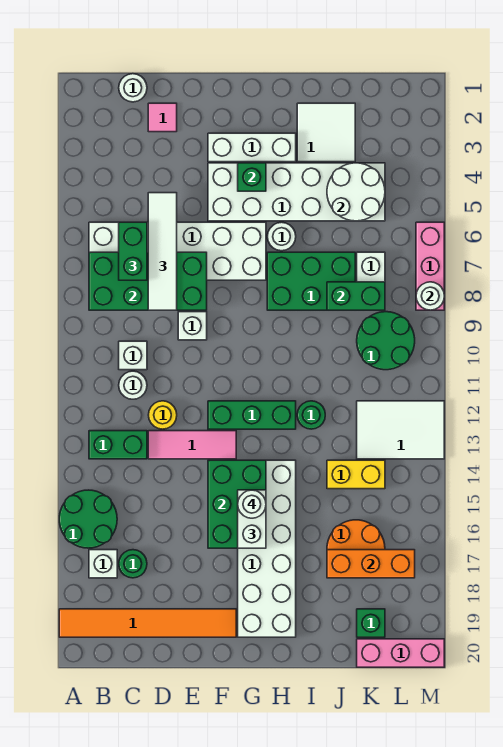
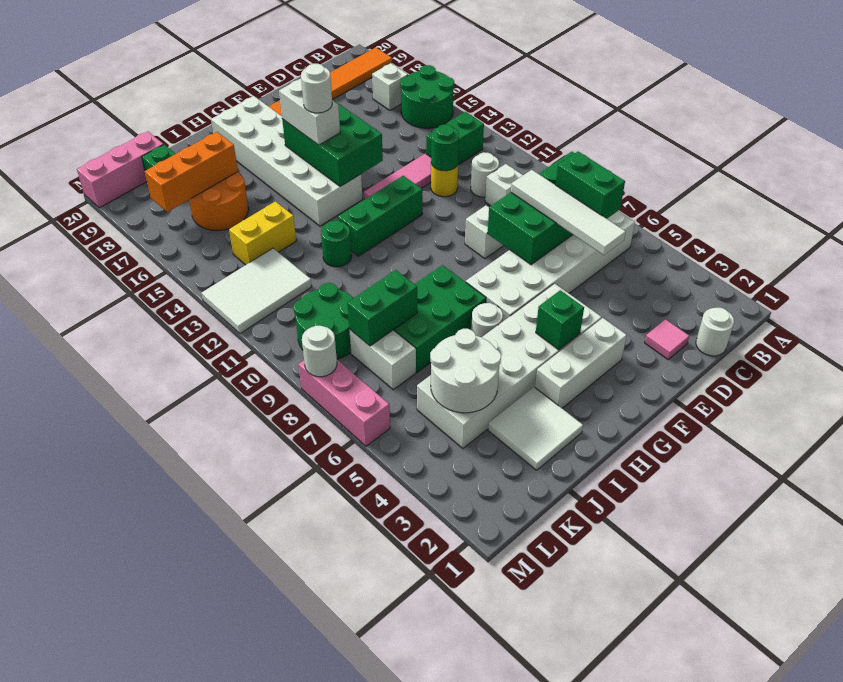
green round brick C17 level 1 -> green round brick D12 level 2

